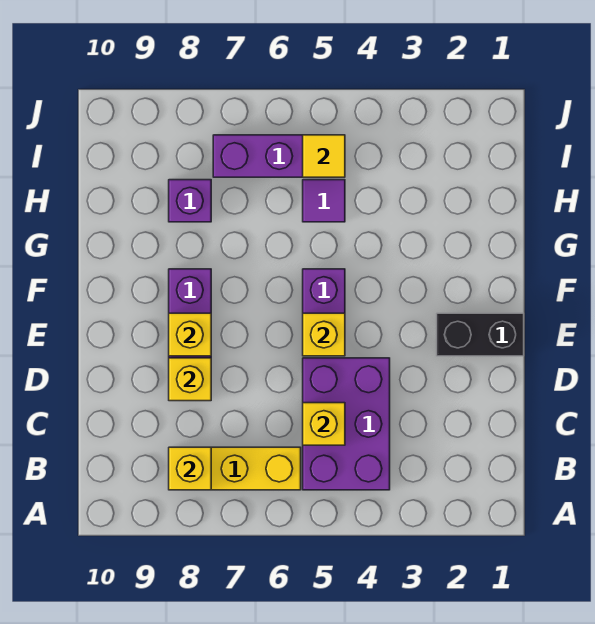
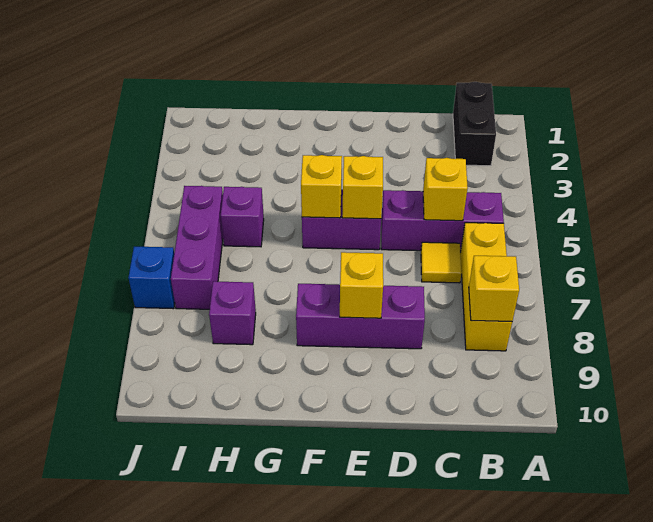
purple brick B4:D5 level 1 -> purple brick B5:D5 level 1
yellow brick D8 level 2 -> yellow brick F5 level 2
black brick E1:E2 level 1 -> black brick B1:B2 level 1
purple tile H5 level 1 -> purple brick H5 level 1
yellow tile I5 level 2 -> yellow tile C6 level 1
none -> blue brick J7 level 1

